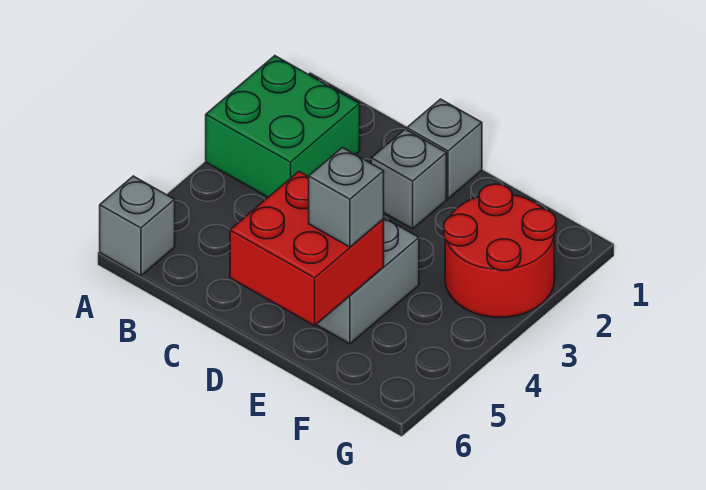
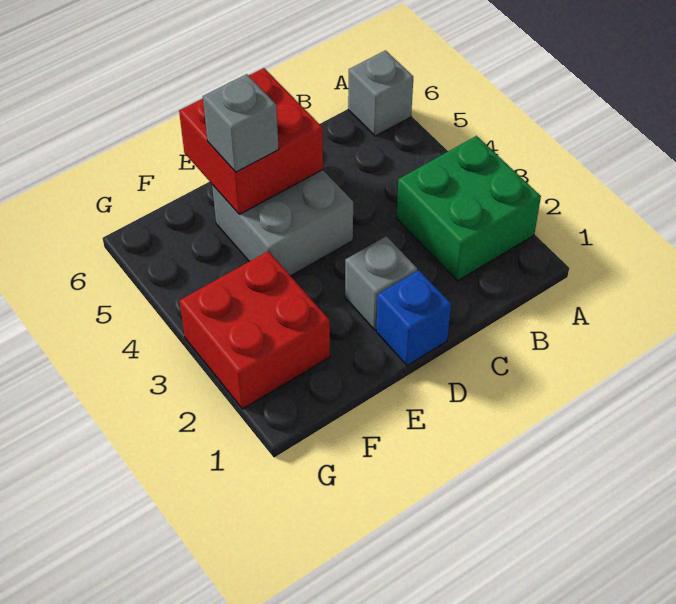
grey brick D1 level 1 -> blue brick D1 level 1
red round brick F2:G3 level 1 -> red brick F2:G3 level 1

